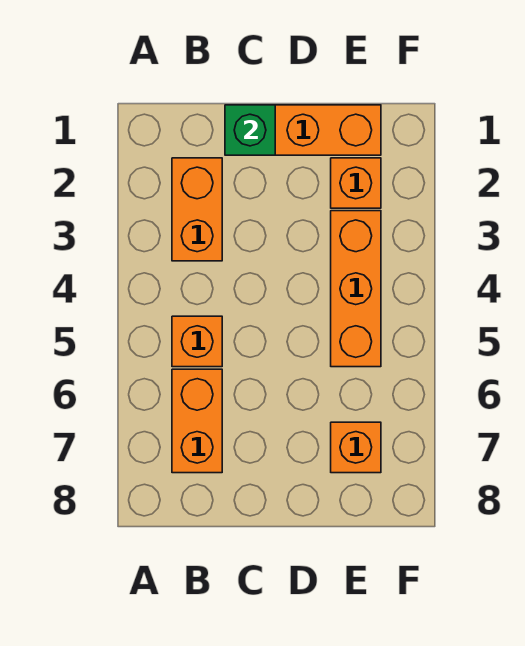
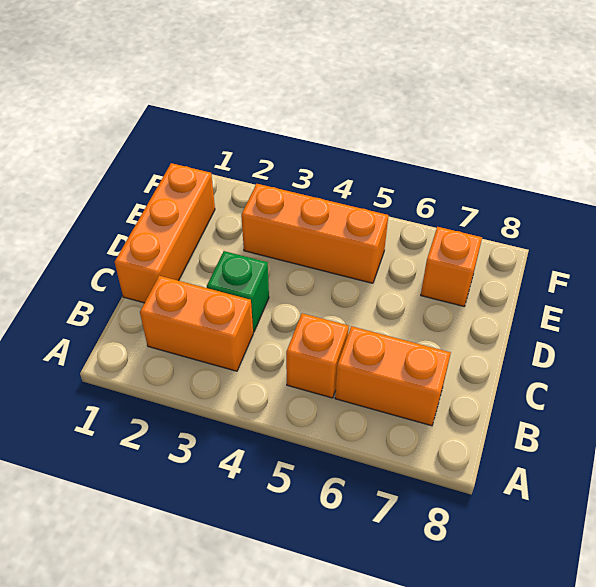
green brick C1 level 2 -> green brick C3 level 1
orange brick E2 level 1 -> none

